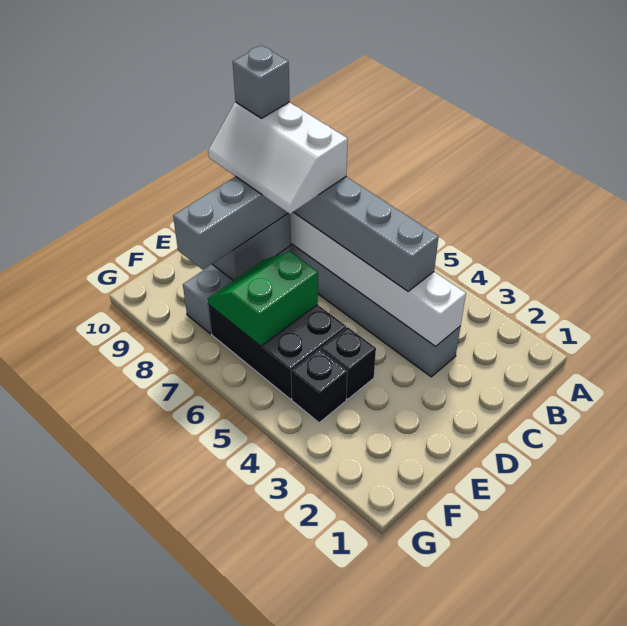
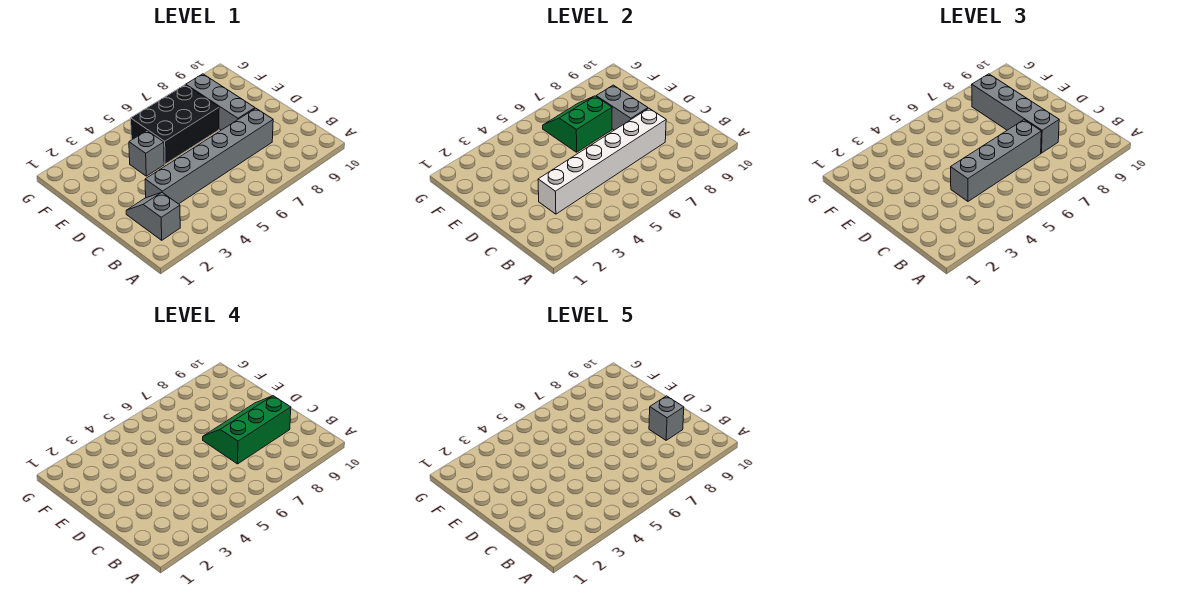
none -> grey slope B2:C2 level 1 top B
white slope C7:D9 level 4 top C -> green slope C7:D9 level 4 top C
black brick E4 level 1 -> grey brick E4 level 1
green slope E6:F7 level 2 top 6 -> green slope E6:F7 level 2 top E
black brick F4 level 1 -> none

